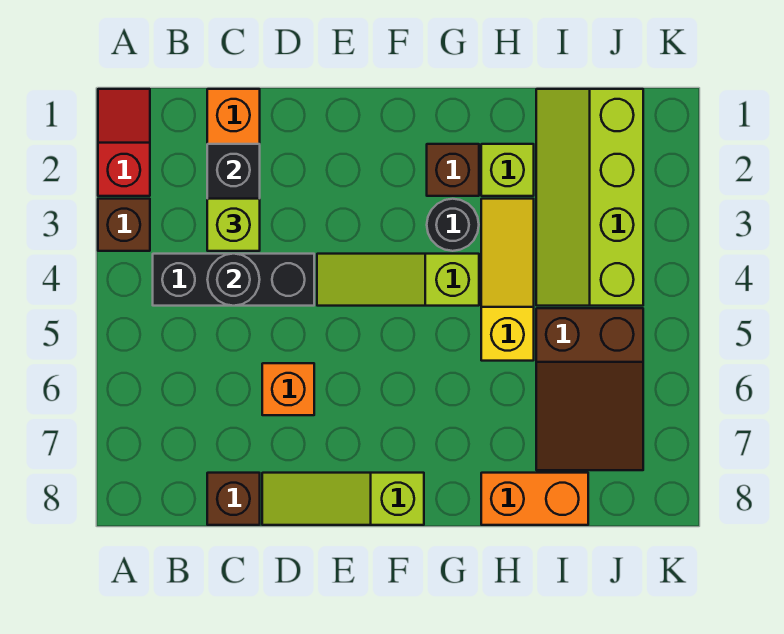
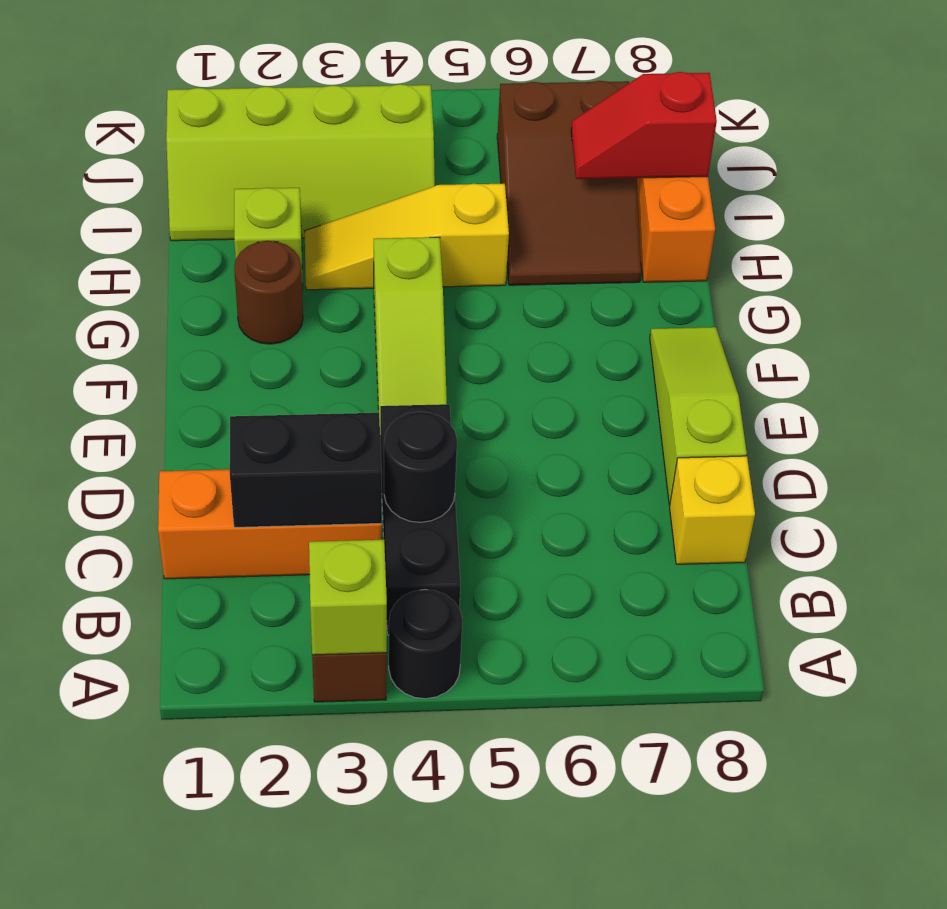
red slope A1:A2 level 1 top 2 -> red slope I7:I8 level 2 top 8
lime brick C3 level 3 -> lime brick A3 level 2
brown brick C8 level 1 -> yellow brick C8 level 1
orange brick D6 level 1 -> none
lime slope D8:F8 level 1 top F -> lime slope D8:F8 level 1 top D
brown brick G2 level 1 -> brown round brick G2 level 1
black round brick G3 level 1 -> black round brick A4 level 1
brown slope I5:J7 level 1 top 5 -> brown slope H6:J7 level 1 top J

